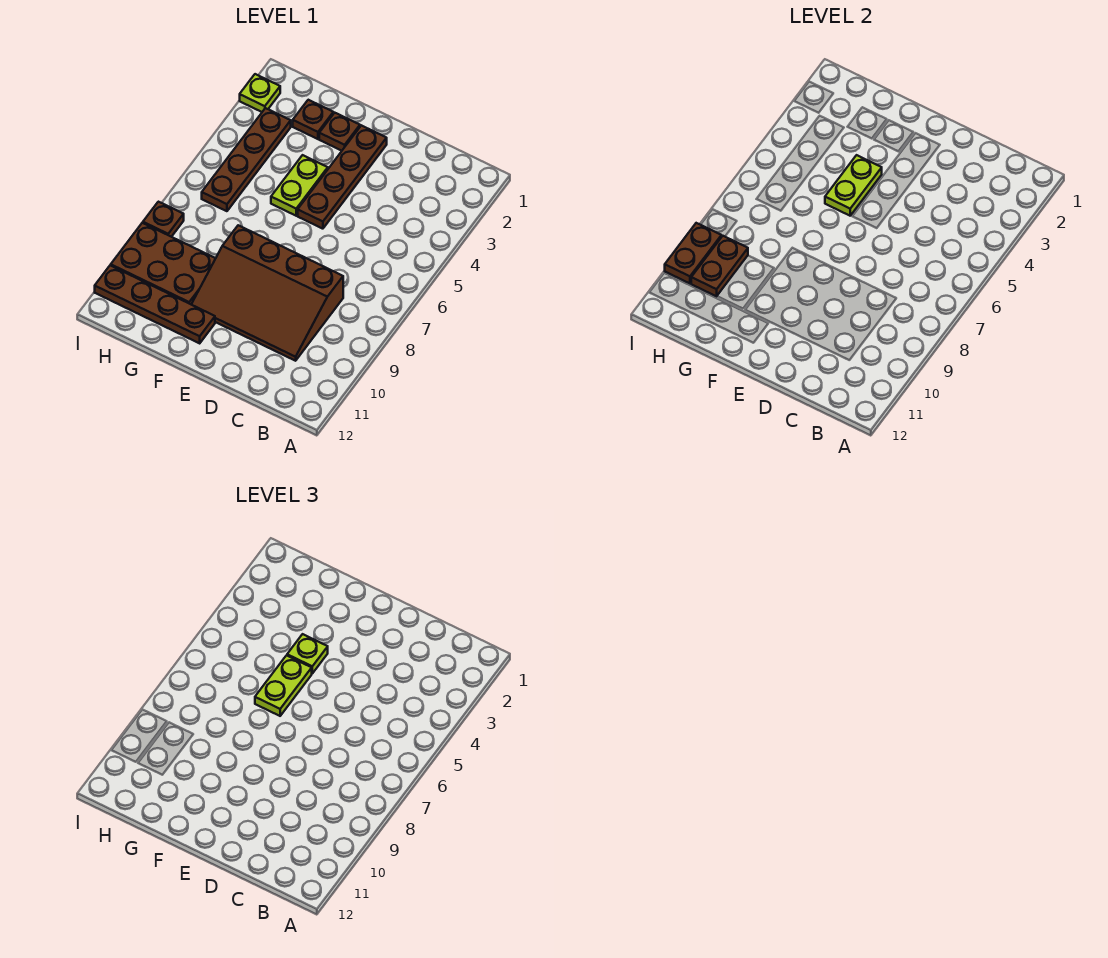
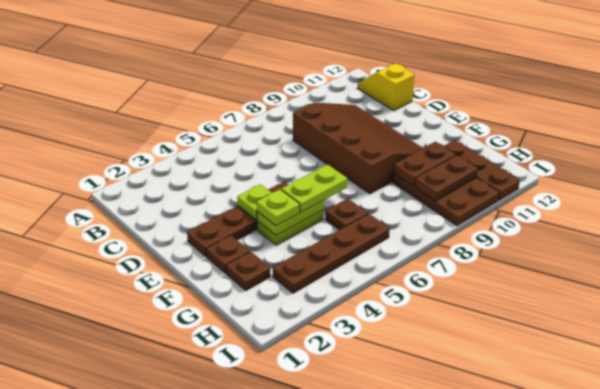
none -> yellow slope B12:C12 level 1 top C
brown plate F11:I11 level 1 -> brown plate G11:I11 level 1
lime plate I2 level 1 -> lime plate E4 level 2
brown plate I8 level 1 -> brown plate G6 level 1
brown plate I9:I10 level 2 -> brown plate G9:G10 level 2

